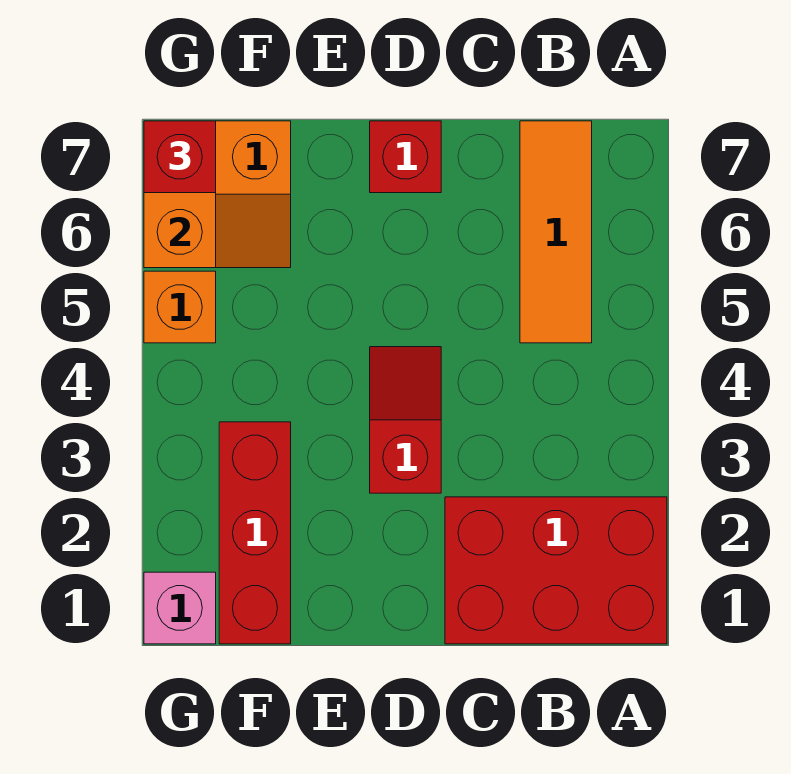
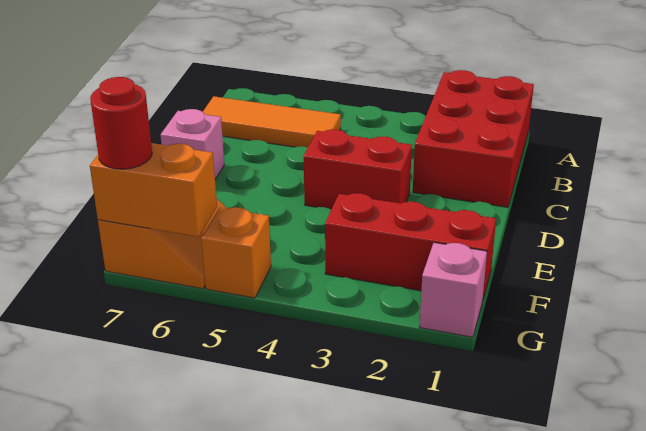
red slope D3:D4 level 1 top 3 -> red brick D3:D4 level 1
red brick D7 level 1 -> pink brick D7 level 1
red brick G7 level 3 -> red round brick G7 level 3

